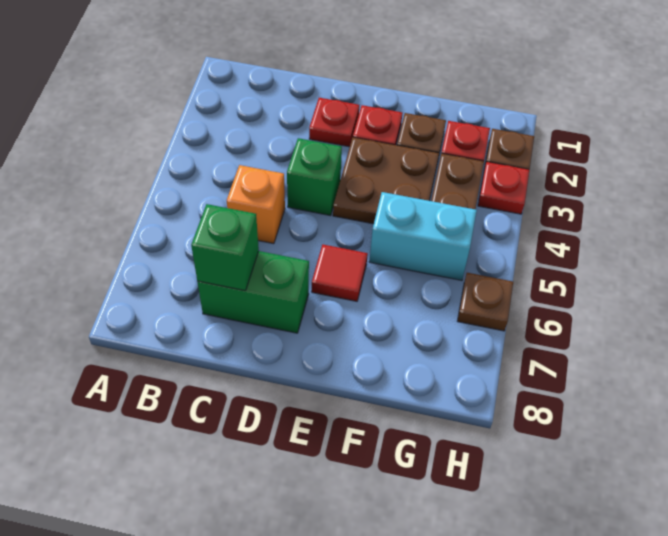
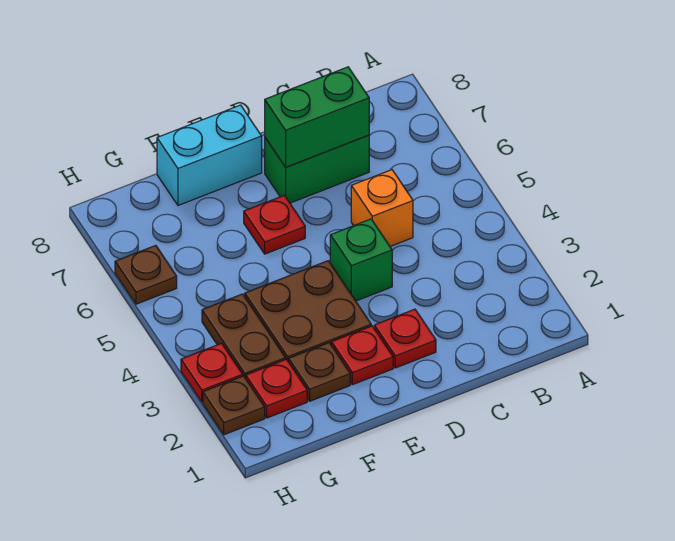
green brick C7 level 2 -> green brick C7:D7 level 2
red tile E6 level 1 -> red plate E6 level 1
cyan brick F5:G5 level 1 -> cyan brick E8:F8 level 1

